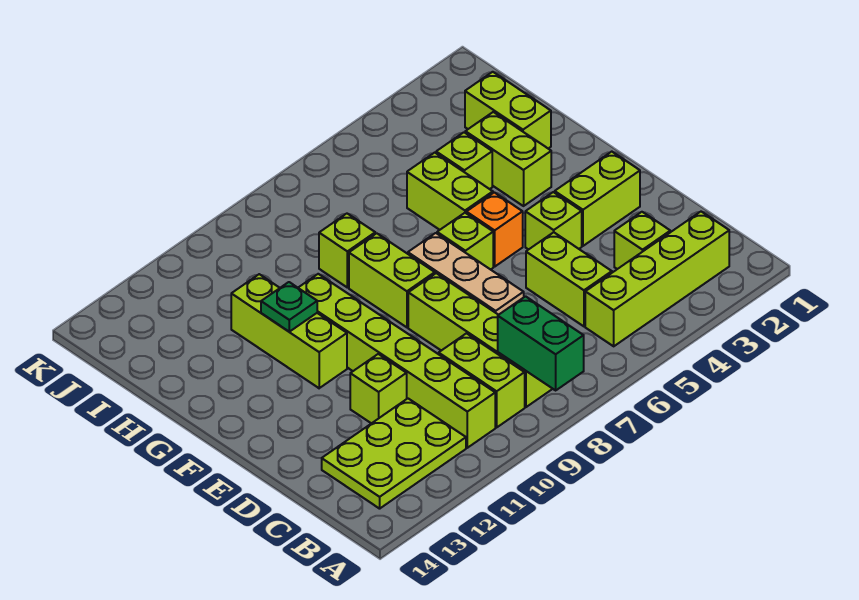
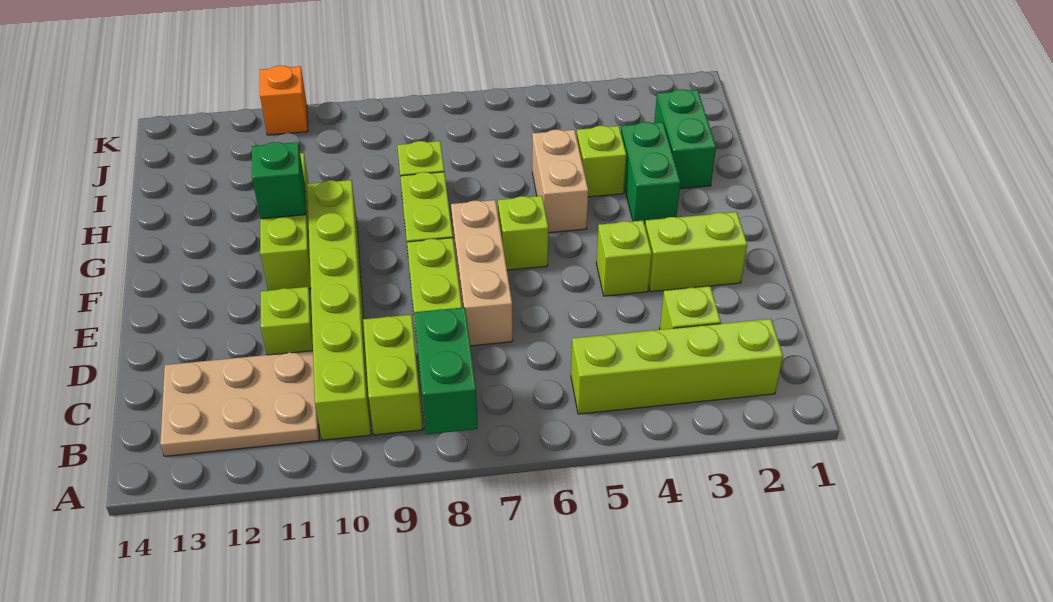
lime plate B11:C13 level 1 -> tan plate B11:C13 level 1
lime brick C5:D5 level 1 -> none
orange brick F5 level 1 -> orange brick K11 level 1
lime brick G3:H3 level 1 -> green brick G3:H3 level 1
lime brick G5:H5 level 1 -> tan brick G5:H5 level 1
green plate G11 level 2 -> green brick G11 level 2
lime brick H2:I2 level 1 -> green brick H2:I2 level 1

